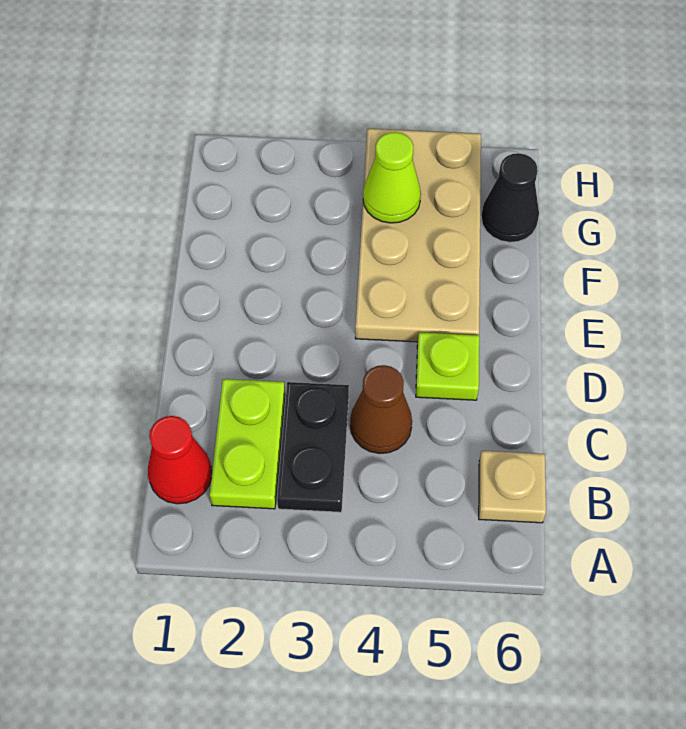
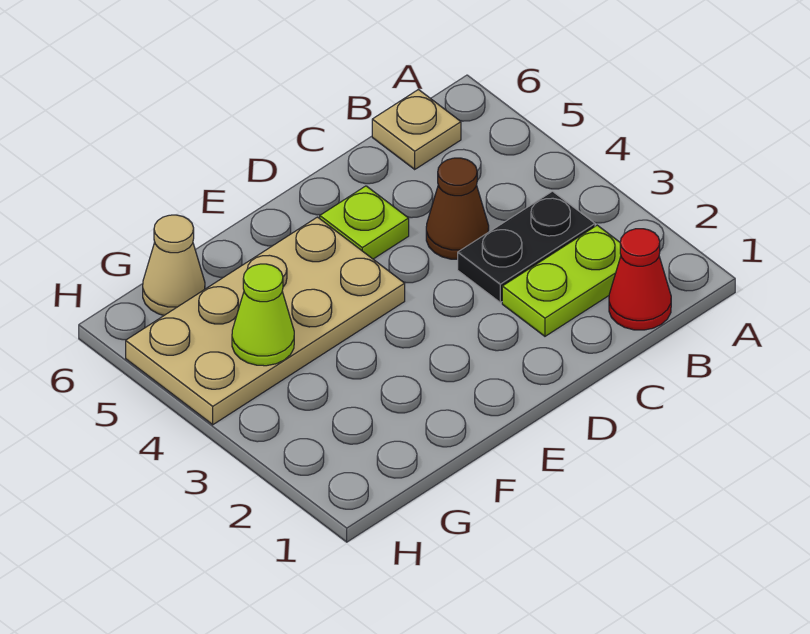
black cone G6 level 1 -> tan cone G6 level 1

